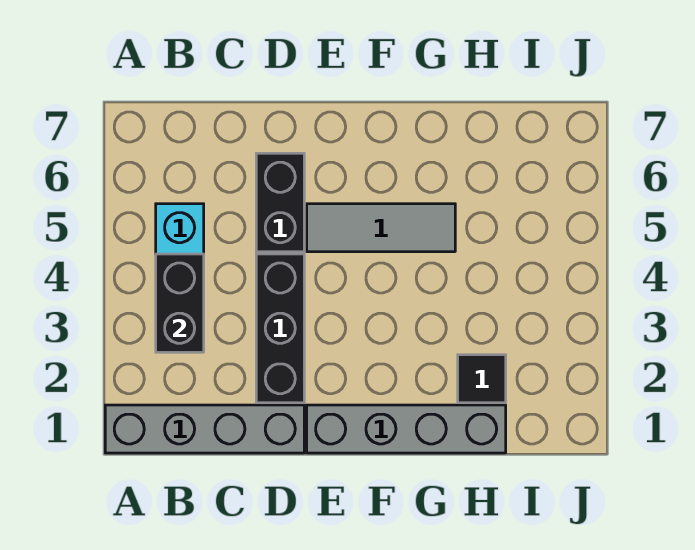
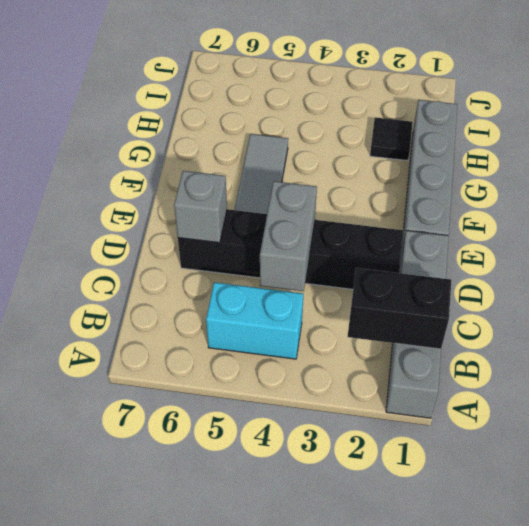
black brick B3:B4 level 2 -> black brick B1:B2 level 2
none -> grey brick C4:D4 level 2
none -> grey brick D6 level 2

